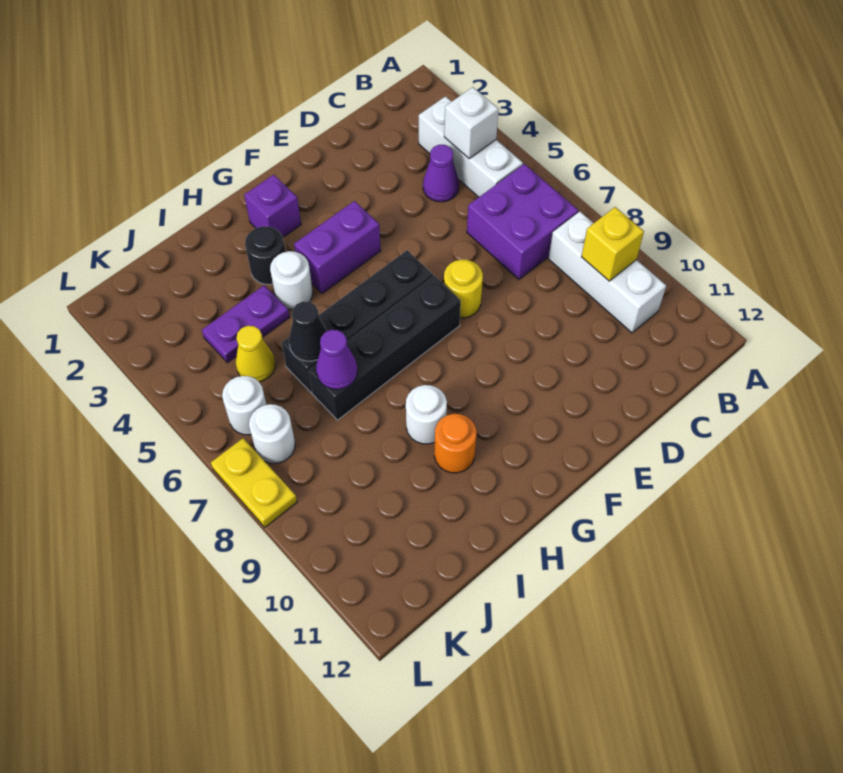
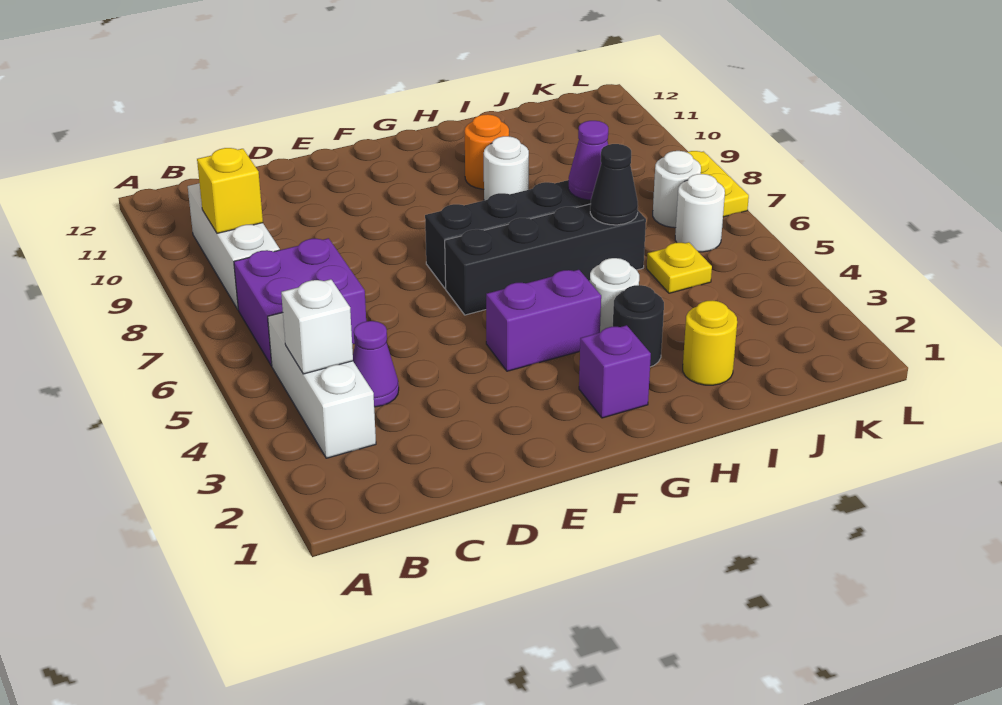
yellow round brick E7 level 1 -> yellow round brick I2 level 1
purple plate I4:J4 level 1 -> none
yellow cone J5 level 1 -> yellow plate J5 level 1

